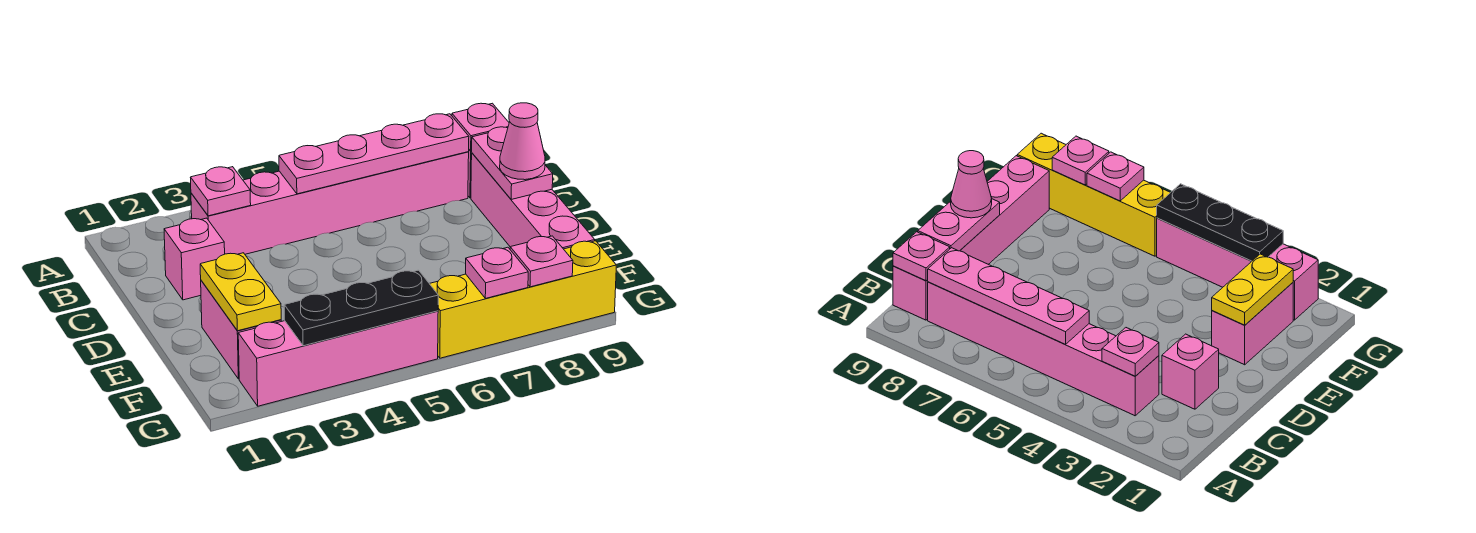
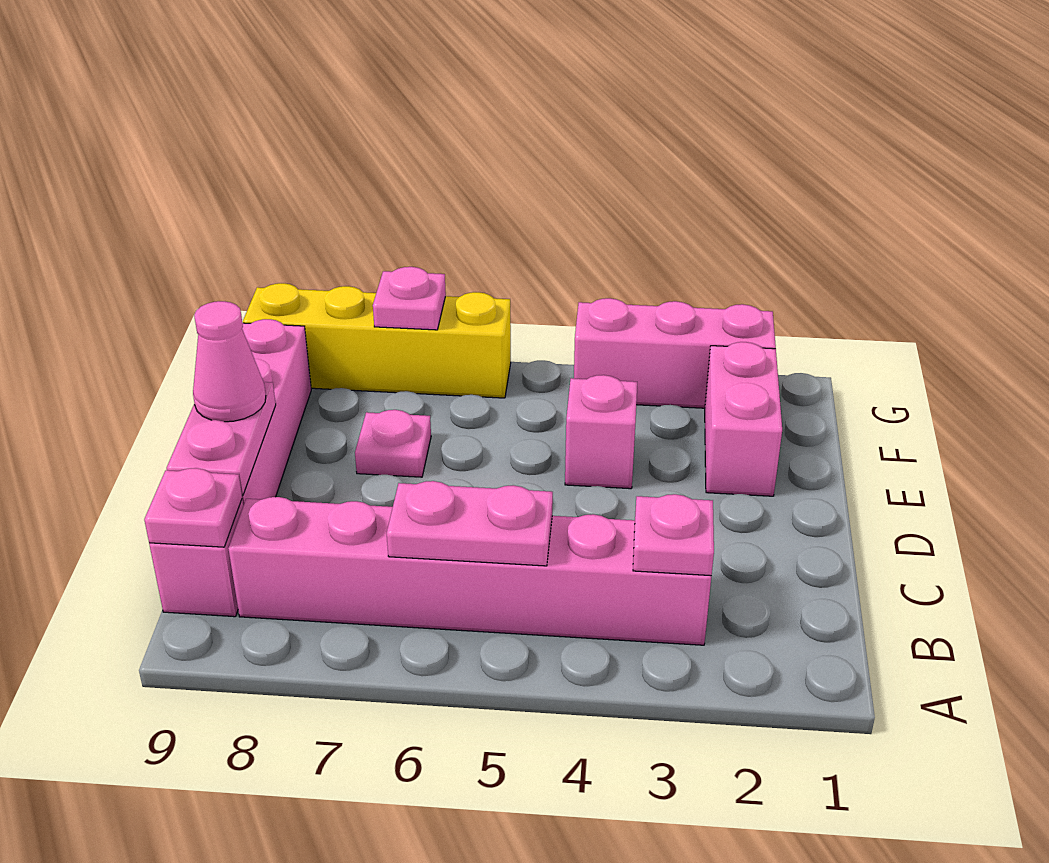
pink plate B5:B8 level 2 -> pink plate B5:B6 level 2
pink brick C2 level 1 -> pink brick E4 level 1
yellow plate E2:F2 level 2 -> none
pink brick G2:G5 level 1 -> pink brick G2:G4 level 1
black plate G3:G5 level 2 -> none
pink plate G8 level 2 -> pink plate E7 level 1

